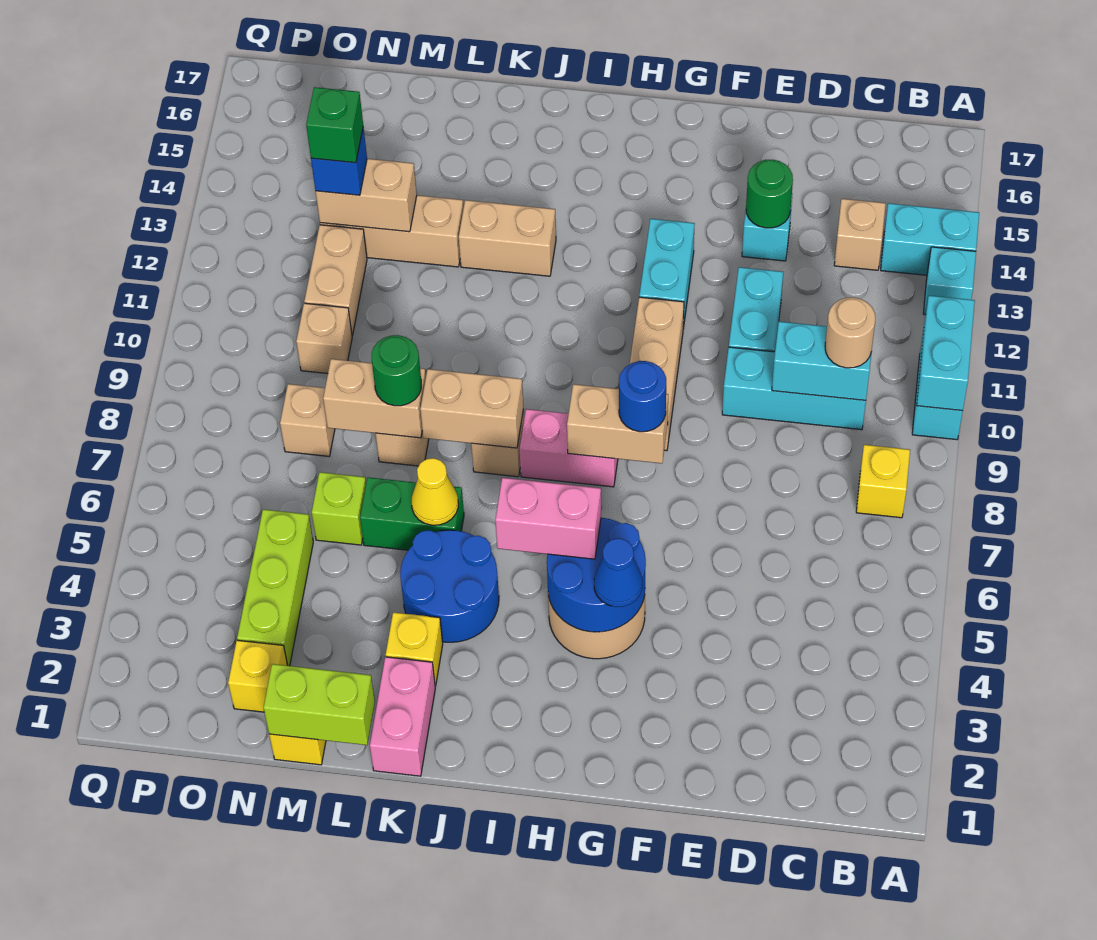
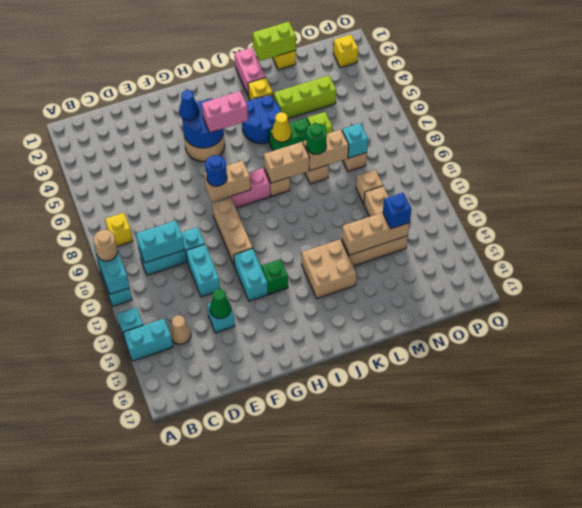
tan round brick C10 level 3 -> tan round brick A10 level 3
tan brick C14 level 1 -> tan cone C14 level 1
green round brick E14 level 2 -> green cone E14 level 2
tan brick J13:K13 level 1 -> tan brick J13:K14 level 1
tan brick M13:N13 level 2 -> tan brick L13:N13 level 2
yellow brick N2 level 1 -> yellow brick P2 level 1
lime brick N3:N5 level 1 -> lime brick L4:N4 level 1
none -> cyan brick N8 level 2
green brick N13 level 4 -> green brick H13 level 1

